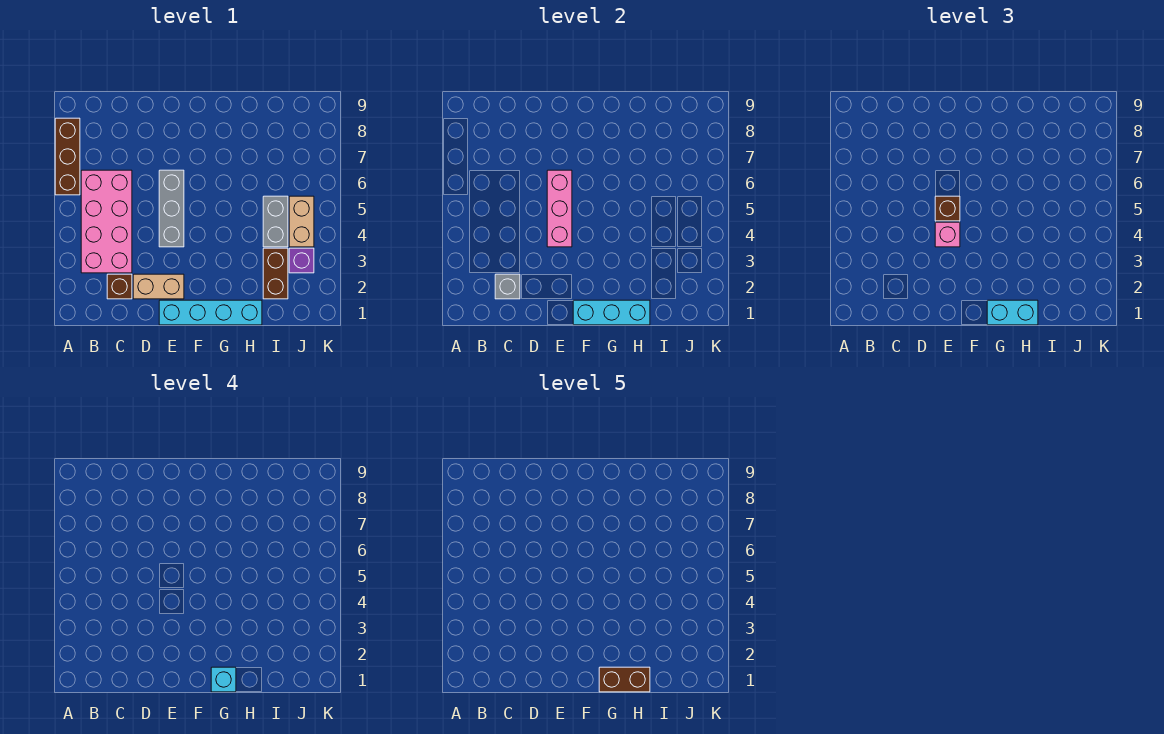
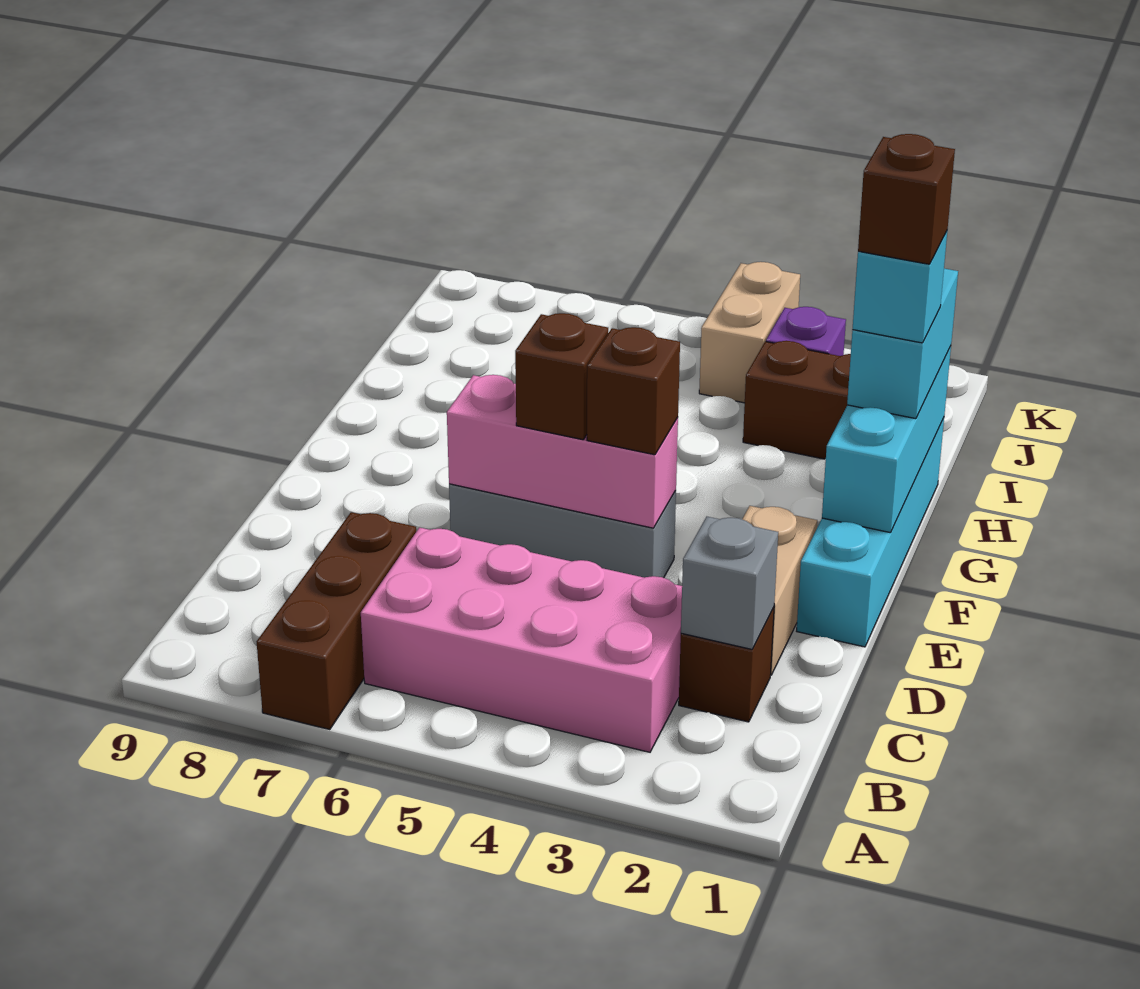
brown brick A6:A8 level 1 -> brown brick A7:C7 level 1
pink brick E4 level 3 -> brown brick E4 level 3
brown brick G1:H1 level 5 -> brown brick G1 level 5
grey brick I4:I5 level 1 -> none
tan brick J4:J5 level 1 -> tan brick J4:K4 level 1

